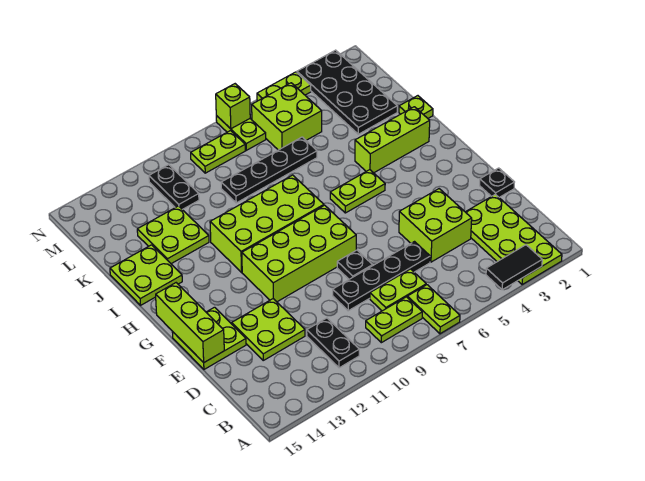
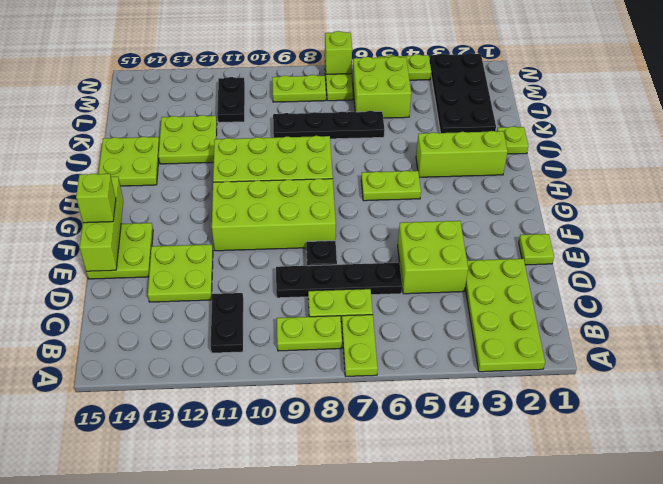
black tile A3:A4 level 2 -> none
black plate E1 level 1 -> lime plate E1 level 1
none -> lime brick F15 level 3

